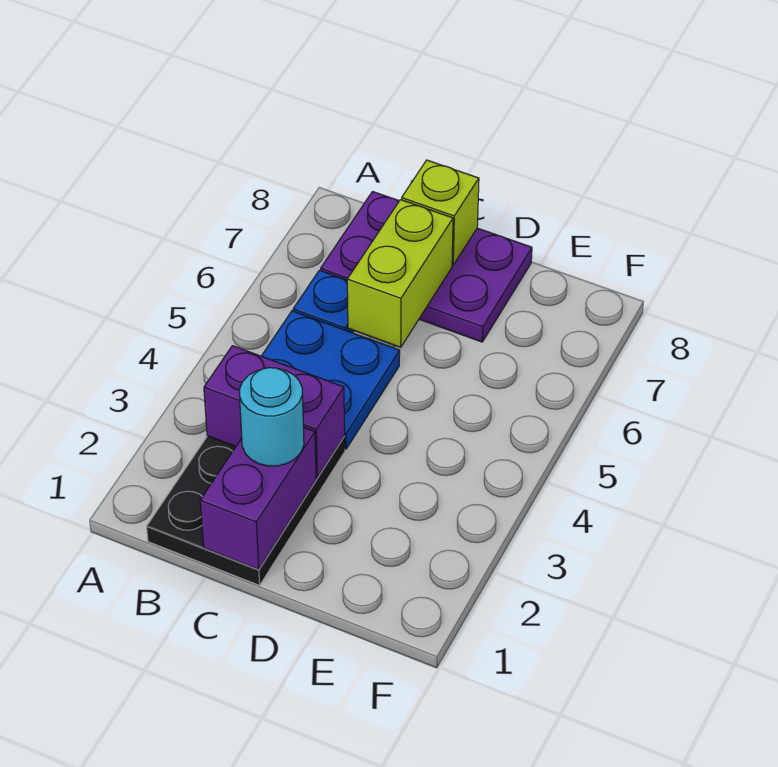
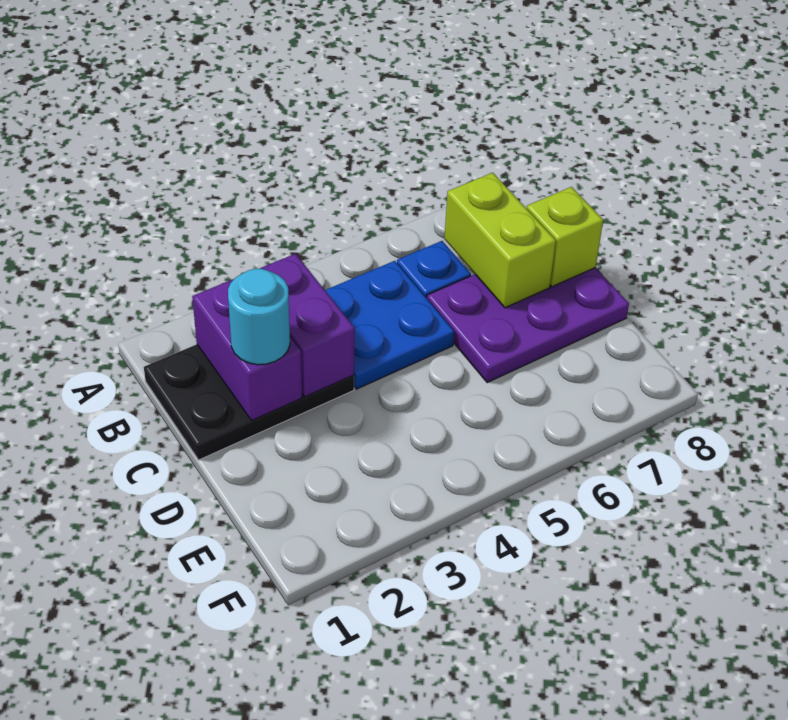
purple plate B7:D8 level 1 -> purple plate C6:D8 level 1
purple brick C1:C2 level 2 -> purple brick B2:C2 level 2
lime brick C6:C7 level 2 -> lime brick B7:C7 level 2

